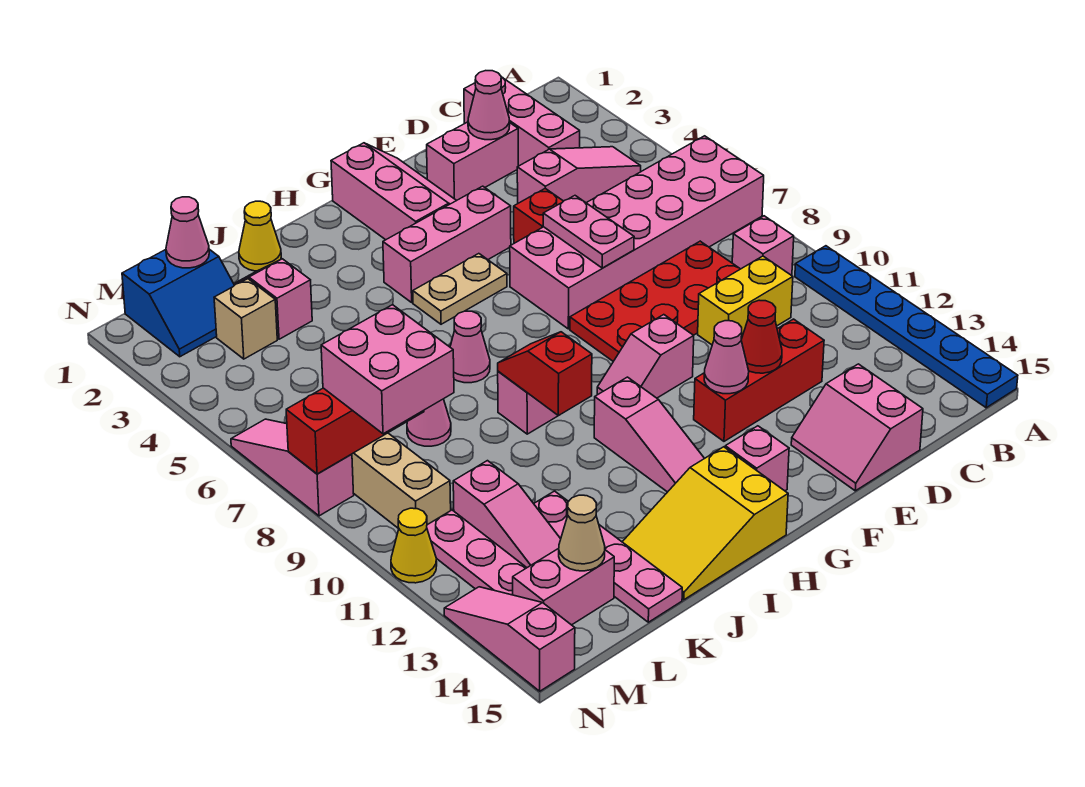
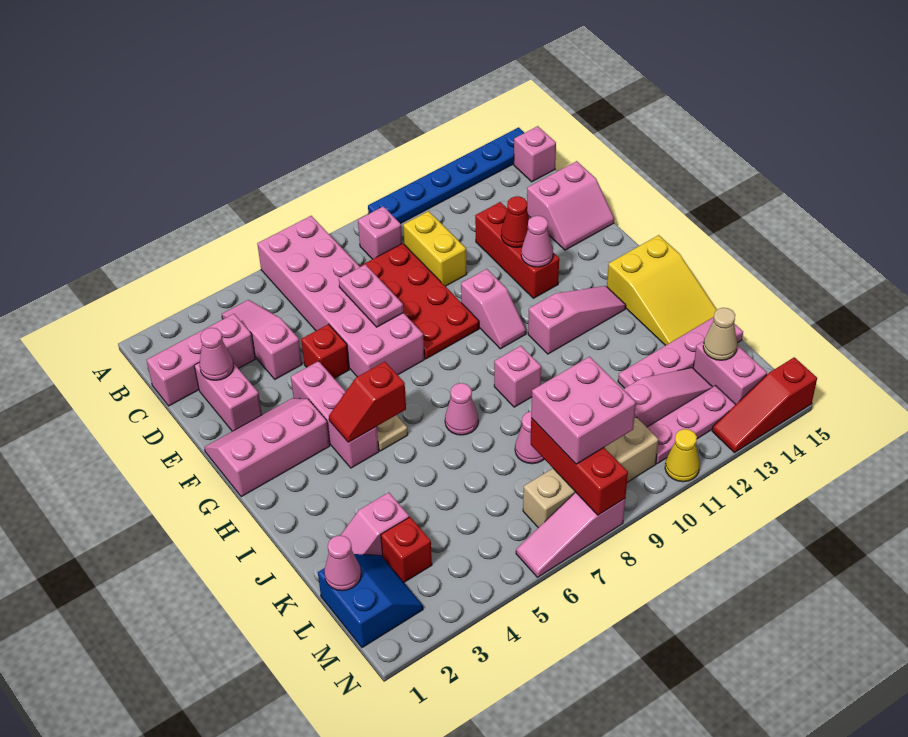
pink plate E6:E7 level 2 -> pink plate D7:E7 level 2
pink brick G14 level 1 -> pink brick B15 level 1
red slope I9:I10 level 2 top 10 -> red slope H4:H5 level 2 top 5
yellow cone J1 level 1 -> none
tan brick L3 level 1 -> red brick L3 level 1
pink slope N13:N15 level 1 top 15 -> red slope N13:N15 level 1 top 15

